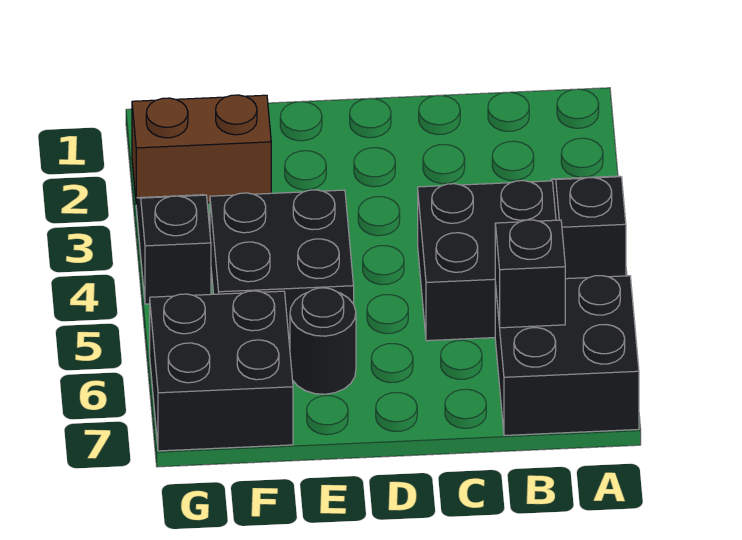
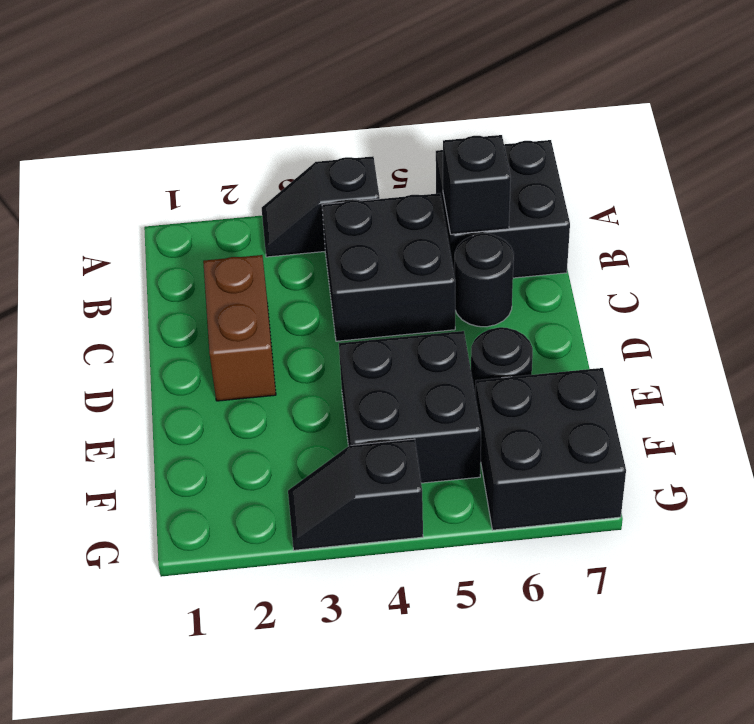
none -> black round brick C6 level 1
brown brick F2:G2 level 1 -> brown brick C2:D2 level 1

